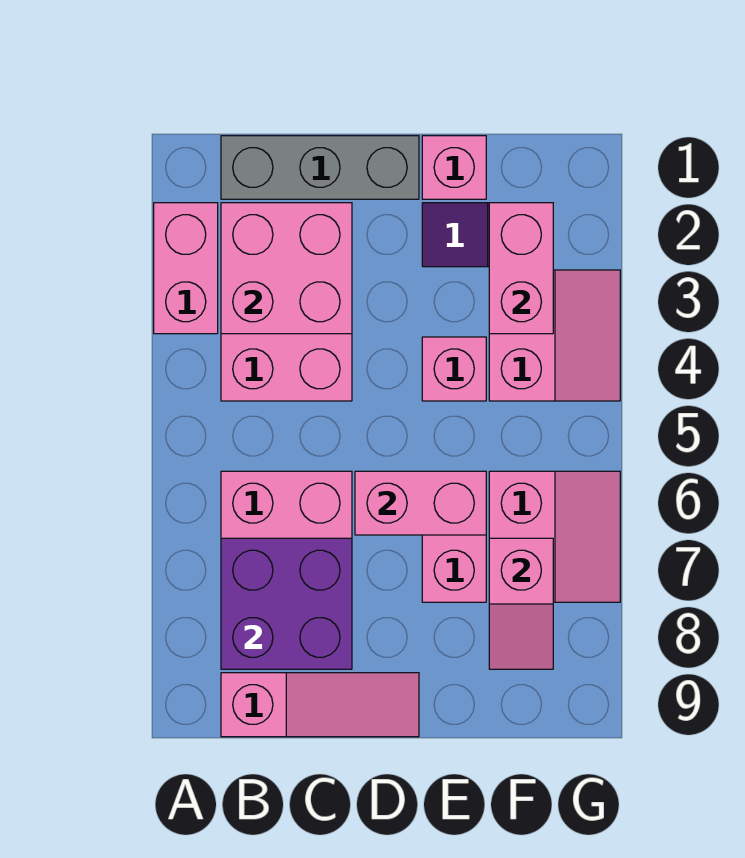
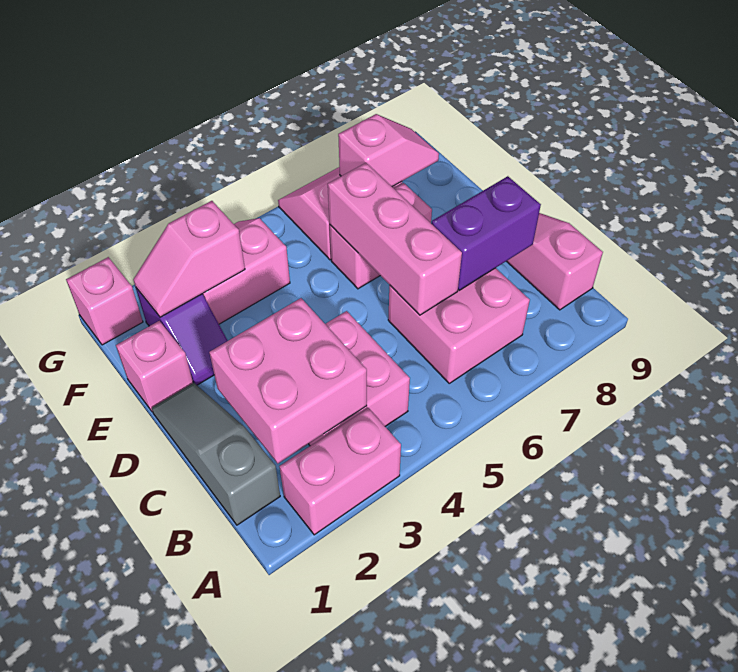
grey brick B1:D1 level 1 -> grey slope B1:D1 level 1 top B
purple brick B7:C8 level 2 -> purple brick C7:C8 level 2
pink brick D6:E6 level 2 -> pink brick C6:E6 level 2
pink brick E4 level 1 -> pink brick G1 level 1
pink brick F2:F3 level 2 -> pink slope F2:F3 level 2 top 3

